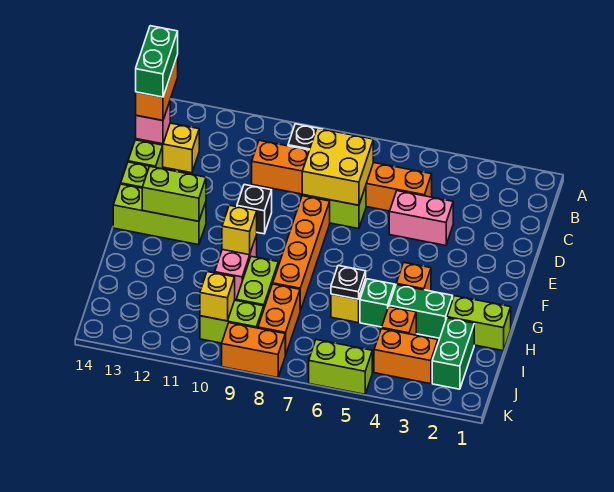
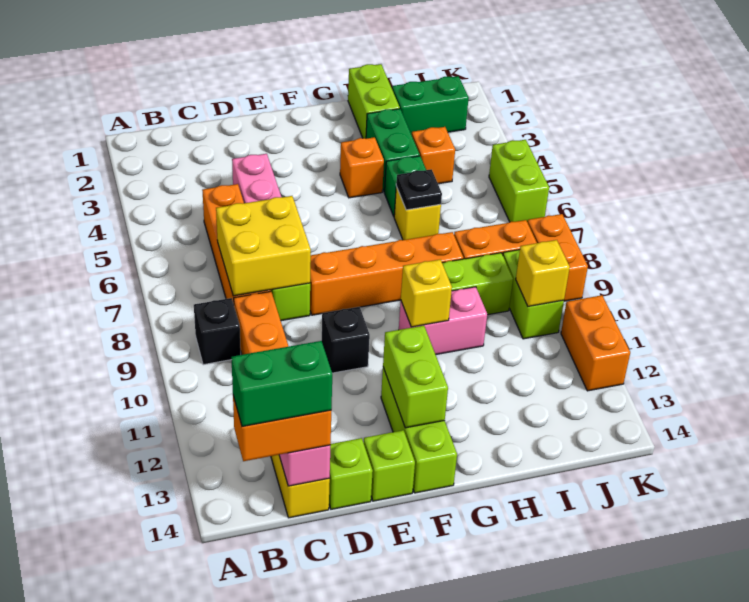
orange brick J3:J4 level 1 -> orange brick K11:K12 level 1

